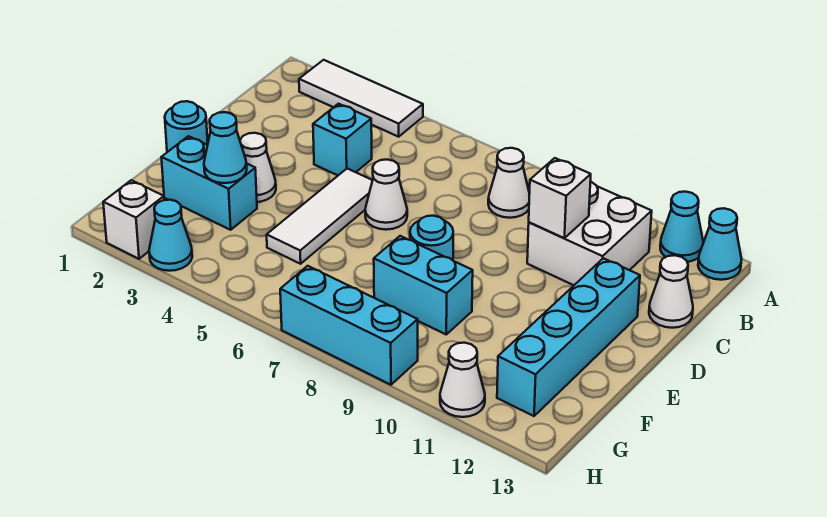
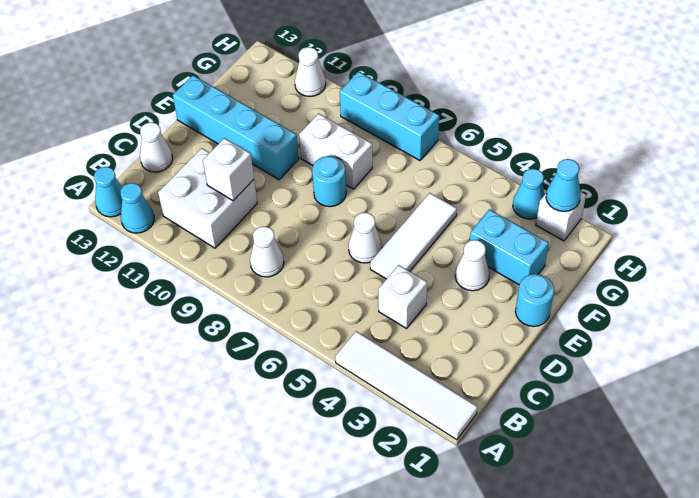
white tile A2:A4 level 1 -> white tile A1:A4 level 1
cyan brick C4 level 1 -> white brick C4 level 1
cyan brick D12:G12 level 1 -> cyan brick E10:E13 level 1
cyan cone F3 level 2 -> cyan cone H2 level 2
cyan brick F8:F9 level 1 -> white brick F8:F9 level 1

